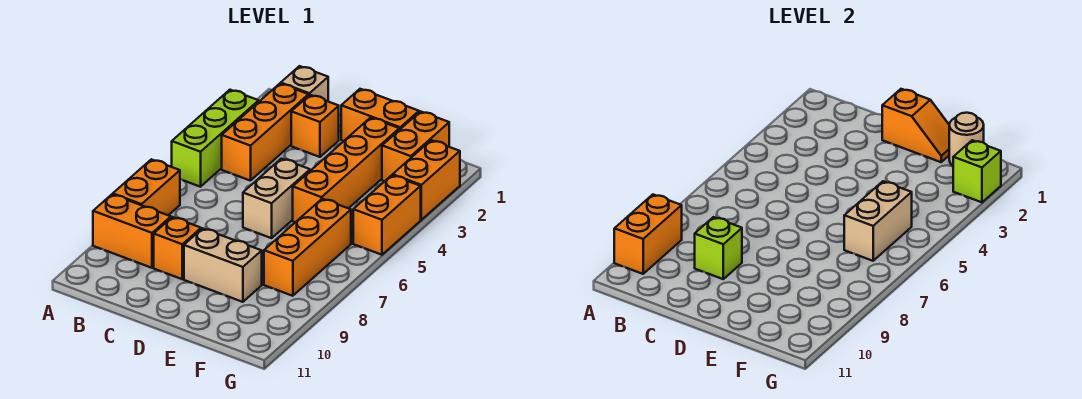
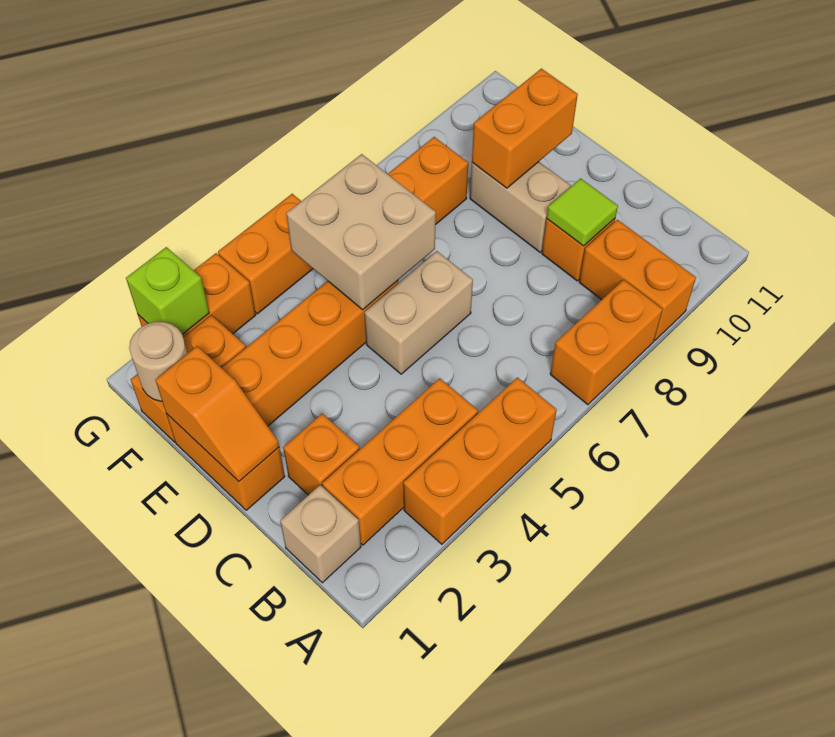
lime brick A3:A5 level 1 -> orange brick A3:A5 level 1
orange brick A9:A10 level 2 -> orange brick E9:E10 level 2
lime brick C9 level 2 -> lime tile C9 level 2
orange slope D1:E1 level 2 top D -> orange slope D1:E1 level 2 top E
tan brick F5:F6 level 2 -> tan brick E5:F6 level 2

